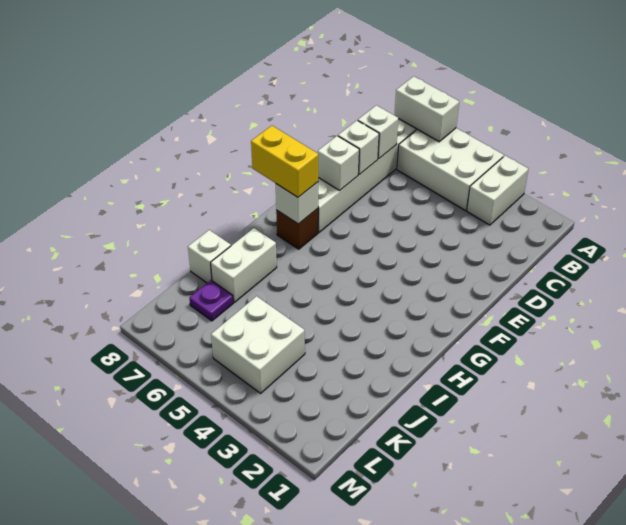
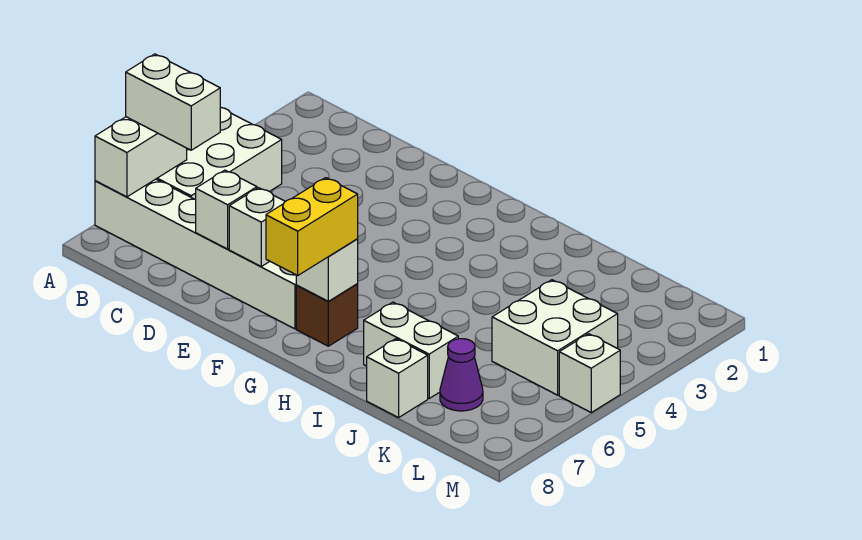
white brick A3:B3 level 1 -> white brick A6:B6 level 3
white brick C7 level 2 -> white brick M5 level 1
purple plate K7 level 1 -> purple cone K7 level 1

